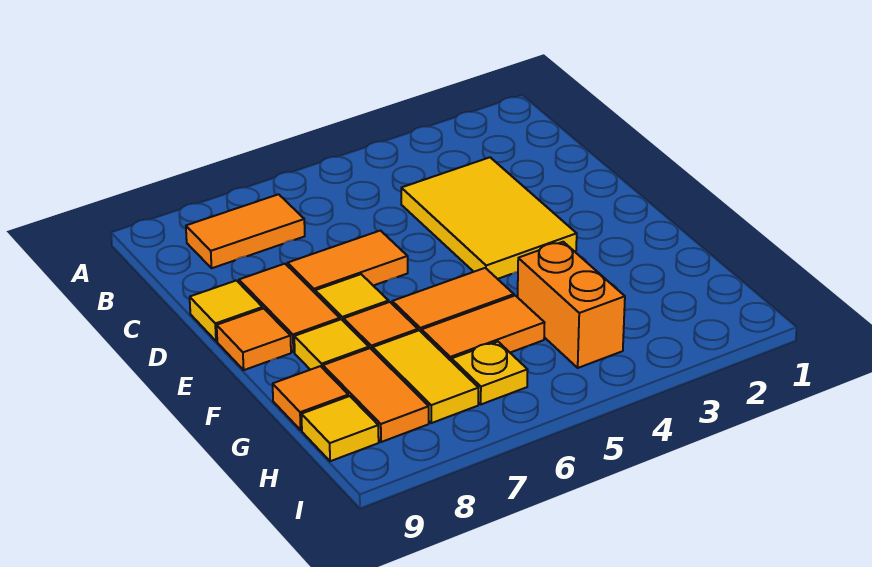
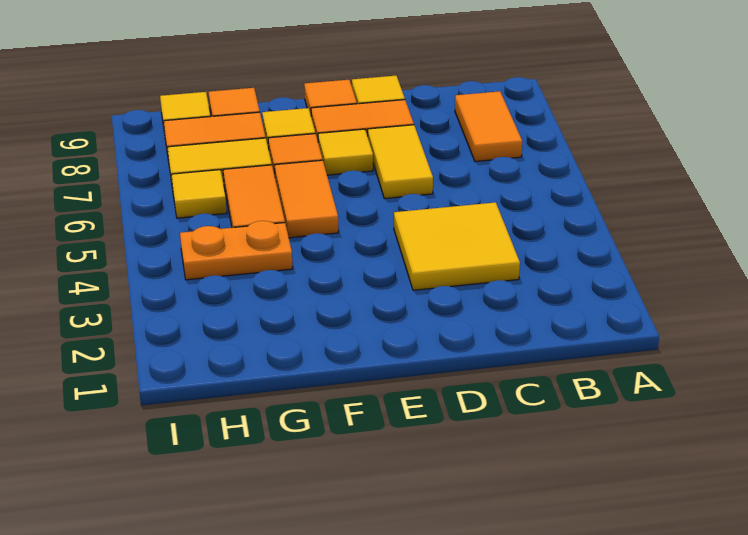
yellow tile C3:E4 level 1 -> yellow tile C3:D4 level 1
orange tile D6:D7 level 1 -> yellow tile D6:D7 level 1
orange brick G4:H4 level 1 -> orange plate G4:H4 level 1
yellow plate H6 level 1 -> yellow tile H6 level 1

